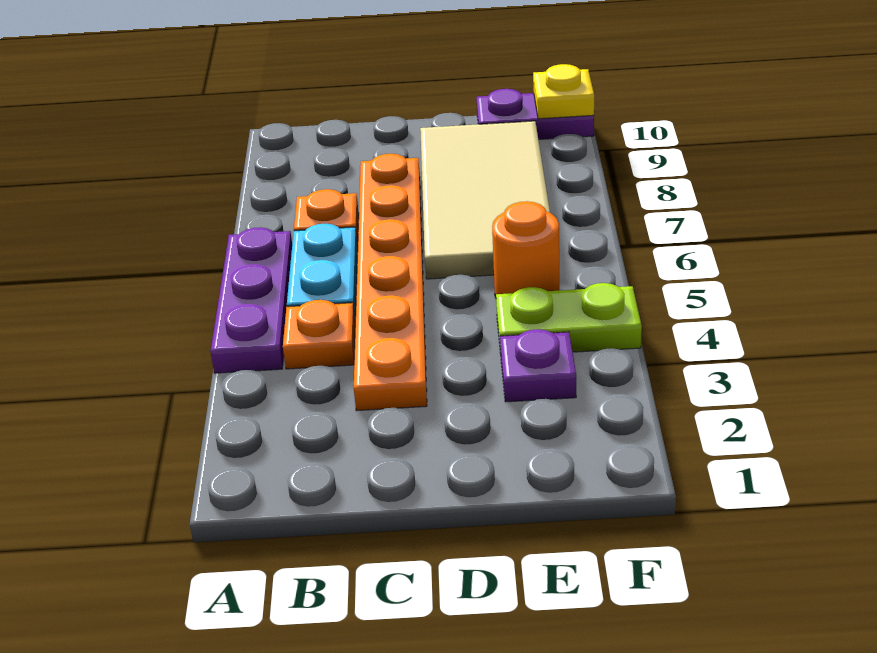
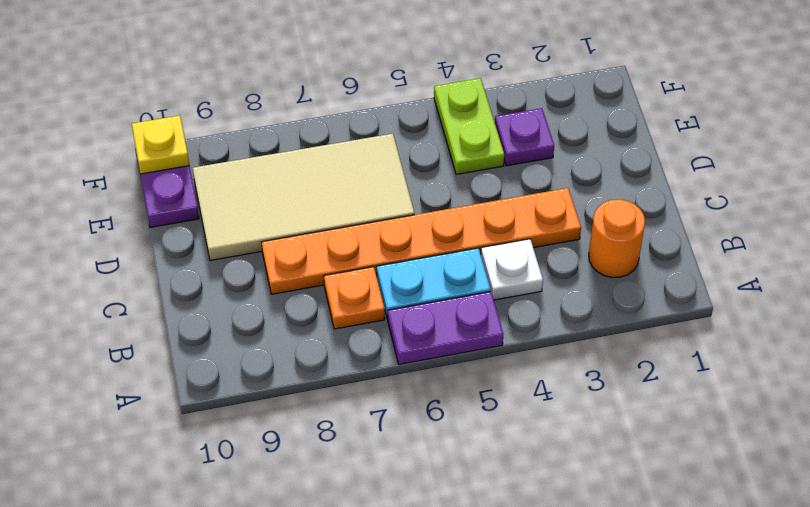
purple plate A4:A6 level 1 -> purple plate A5:A6 level 1
orange plate B4 level 1 -> white plate B4 level 1
orange round brick E5 level 1 -> orange round brick B2 level 1

